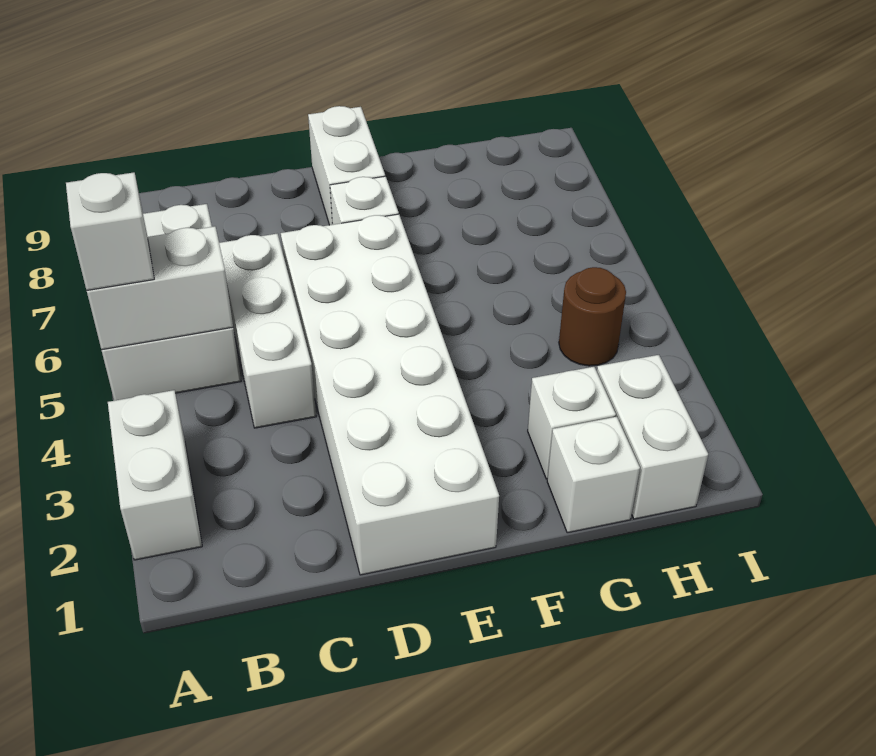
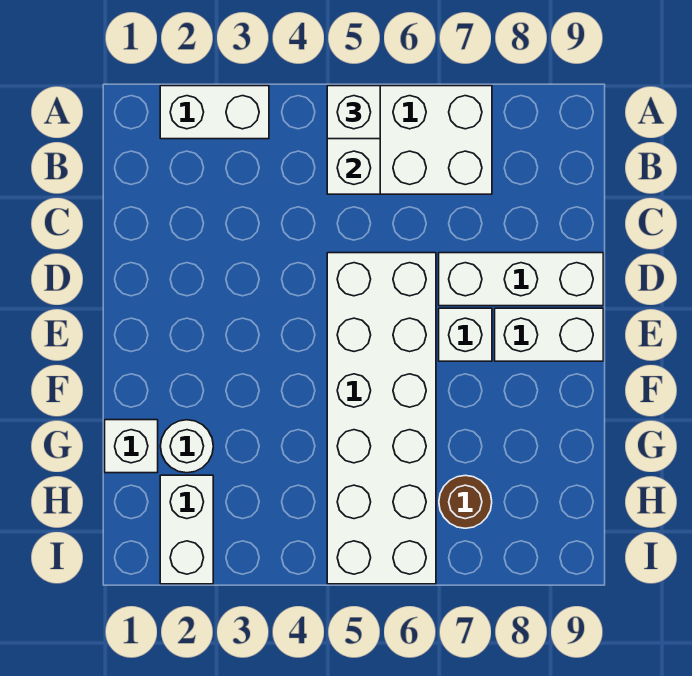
white brick C4:C6 level 1 -> white brick D7:D9 level 1
white brick D1:E6 level 1 -> white brick D5:I6 level 1
white brick G2 level 1 -> white round brick G2 level 1
white brick H1:H2 level 1 -> white brick H2:I2 level 1
brown round brick H4 level 1 -> brown round brick H7 level 1

